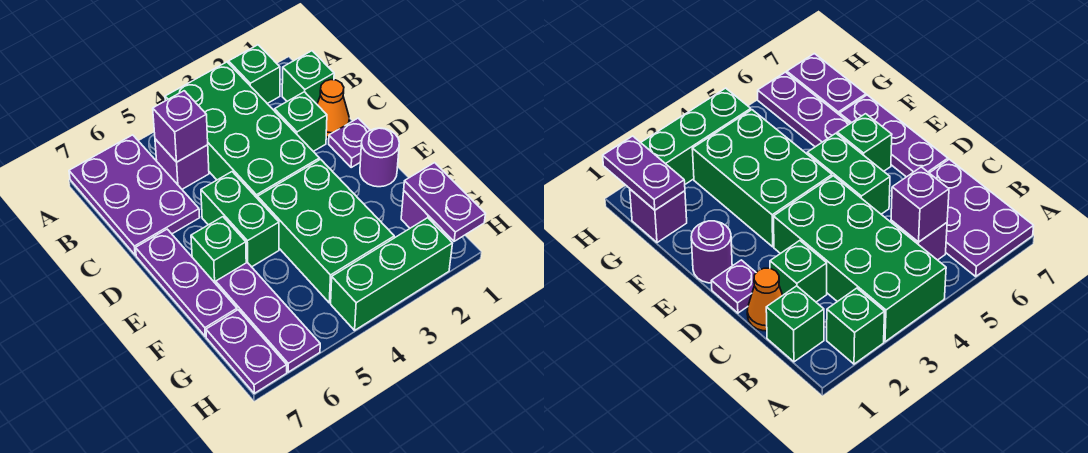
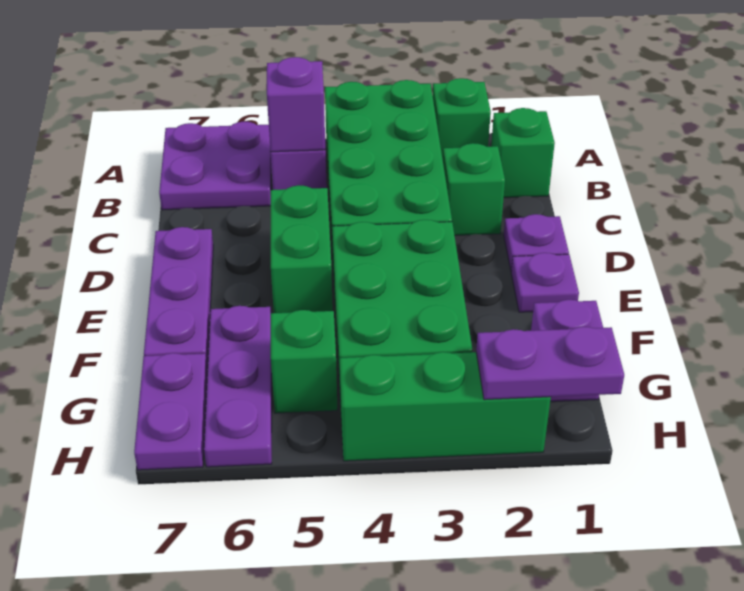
purple plate A6:C7 level 1 -> purple plate A6:B7 level 1
orange cone C1 level 1 -> none
purple round brick E1 level 1 -> purple plate E1 level 1
green brick E6 level 1 -> green brick G5 level 1
purple plate G1:H1 level 2 -> purple plate H1:H2 level 2

